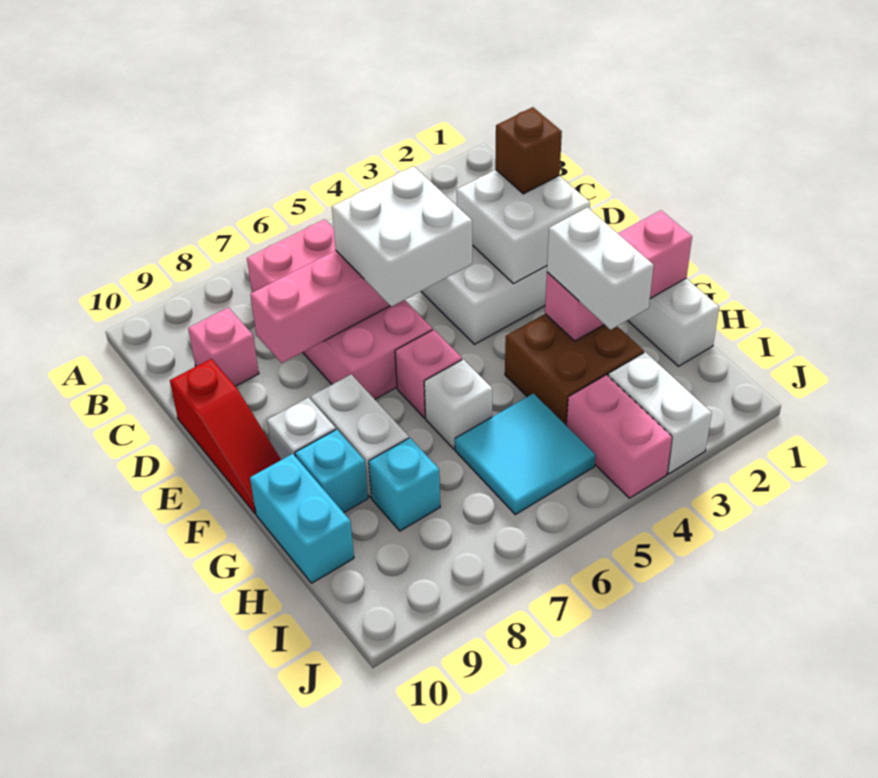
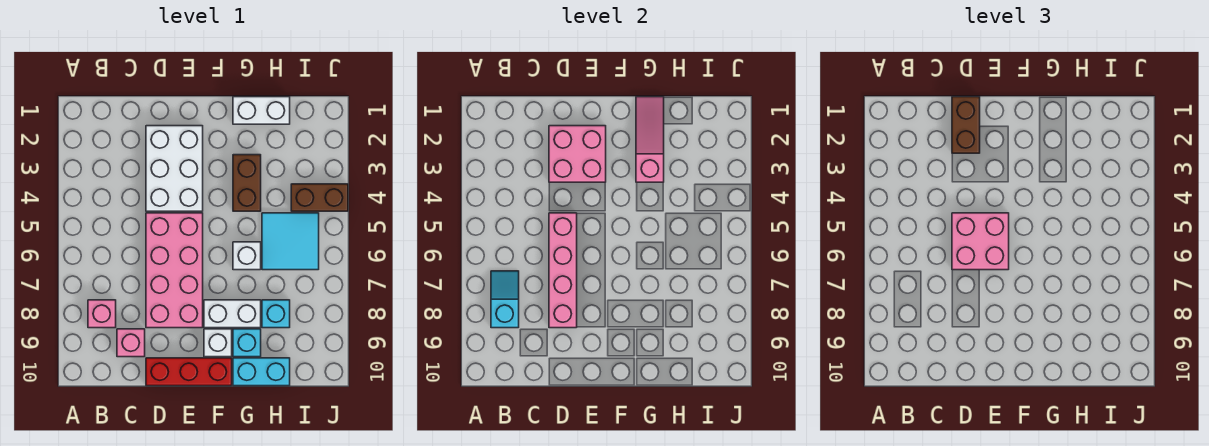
pink brick B6:E7 level 1 -> pink brick D5:E8 level 1
none -> cyan slope B7:B8 level 2 top 8
white brick D2:E3 level 2 -> pink brick D2:E3 level 2
brown brick D2 level 3 -> brown brick D1:D2 level 3
white brick D5:E6 level 3 -> pink brick D5:E6 level 3
red slope D10:F10 level 1 top D -> red brick D10:F10 level 1
pink brick F6 level 1 -> pink brick B8 level 1
pink brick G1:G3 level 2 -> pink slope G1:G3 level 2 top 3
brown brick G3:H4 level 1 -> brown brick G3:G4 level 1
white brick G3:H3 level 3 -> none
white brick I3:J3 level 1 -> none
pink brick I4:J4 level 1 -> brown brick I4:J4 level 1

